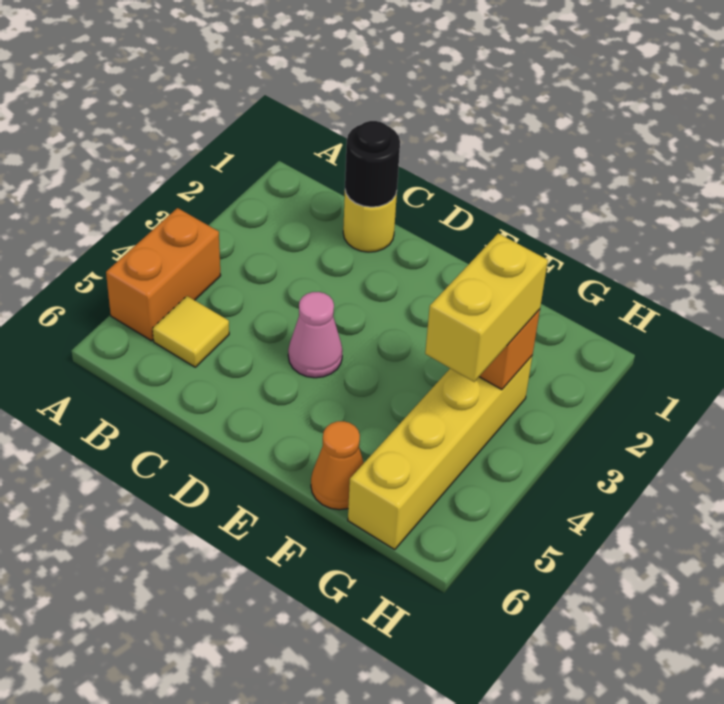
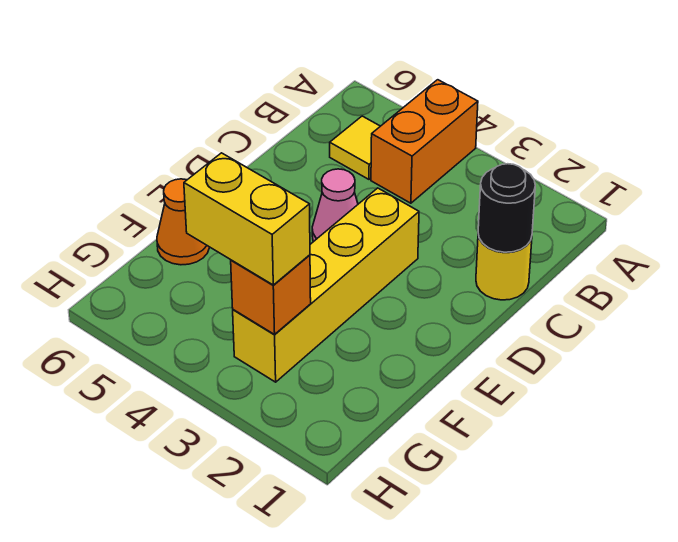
orange brick A4:A5 level 1 -> orange brick A4:B4 level 1
yellow brick G3:G6 level 1 -> yellow brick D3:G3 level 1

